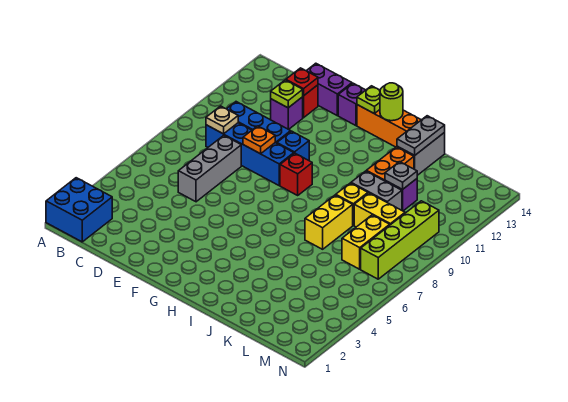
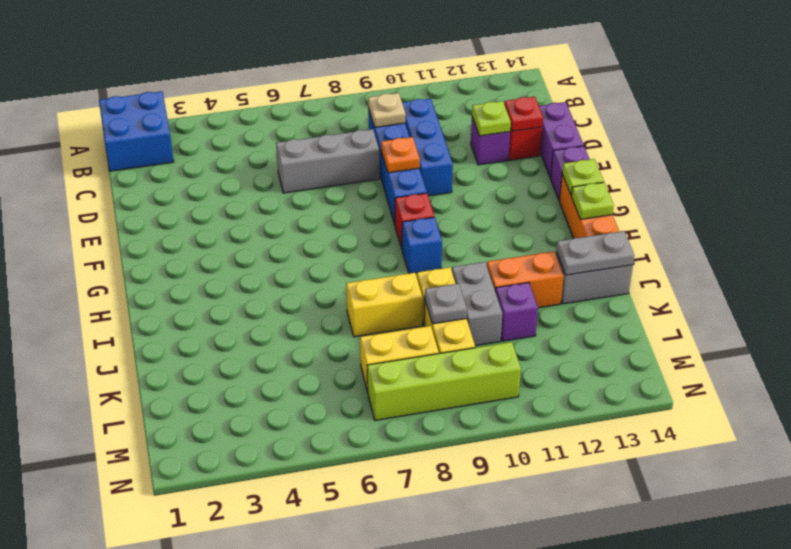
blue brick F10 level 1 -> blue brick H9 level 1
lime round brick H14 level 2 -> lime plate H14 level 2
grey plate K11 level 2 -> grey plate K9 level 2

